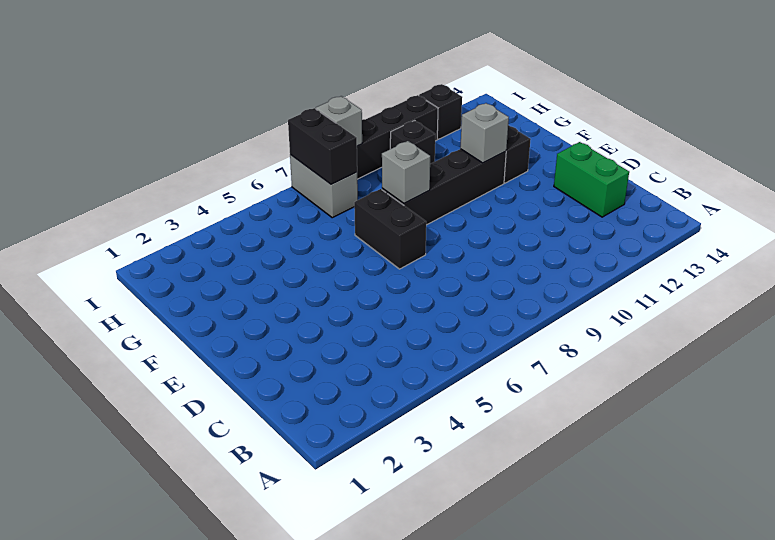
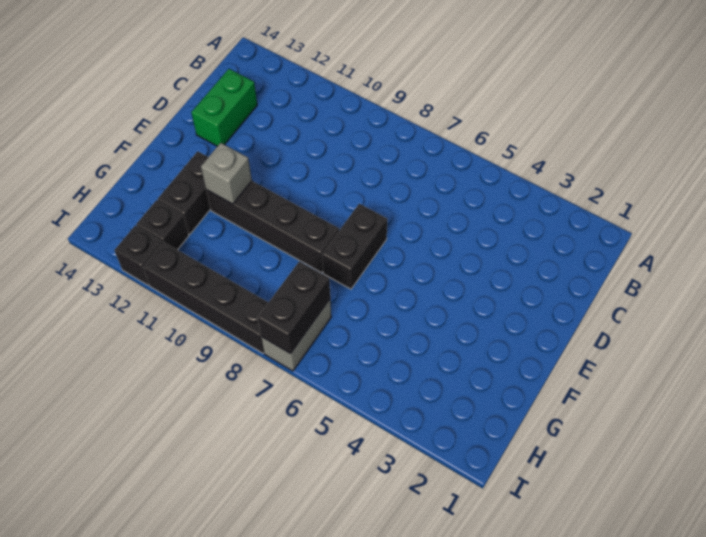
grey brick F8 level 2 -> none
black brick H10 level 1 -> black brick H12 level 1
grey brick I8 level 2 -> none

